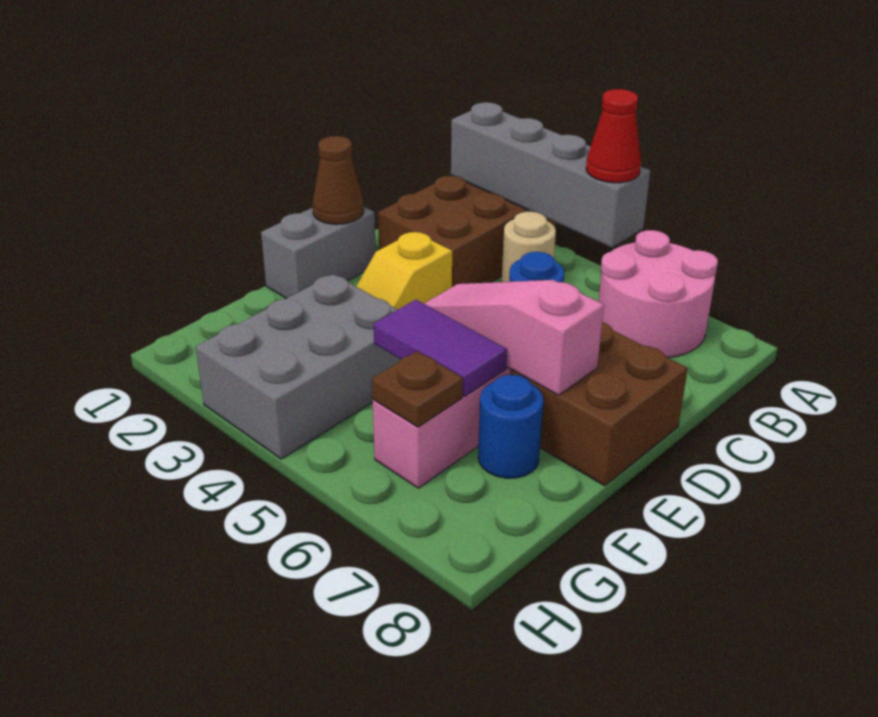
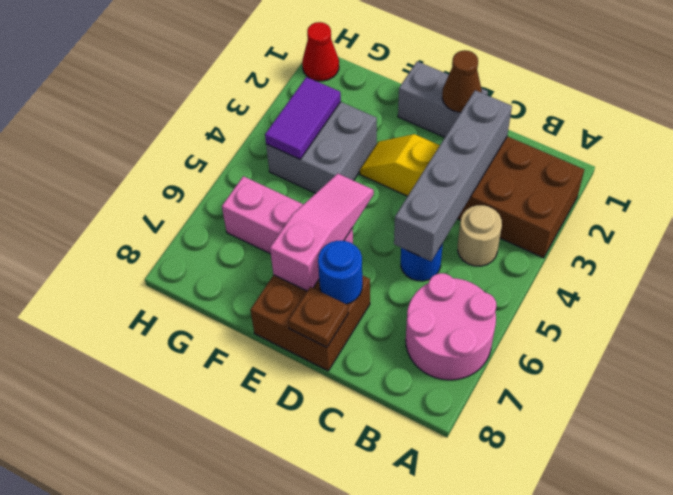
grey brick A2:A5 level 2 -> grey brick C2:C5 level 2
red cone A5 level 3 -> red cone H1 level 1
grey brick F3:H4 level 1 -> grey brick F3:G4 level 1
purple tile F5:F6 level 2 -> purple tile G3:G4 level 2
blue round brick F7 level 1 -> blue round brick D7 level 2
brown plate G6 level 2 -> brown plate D8 level 2

